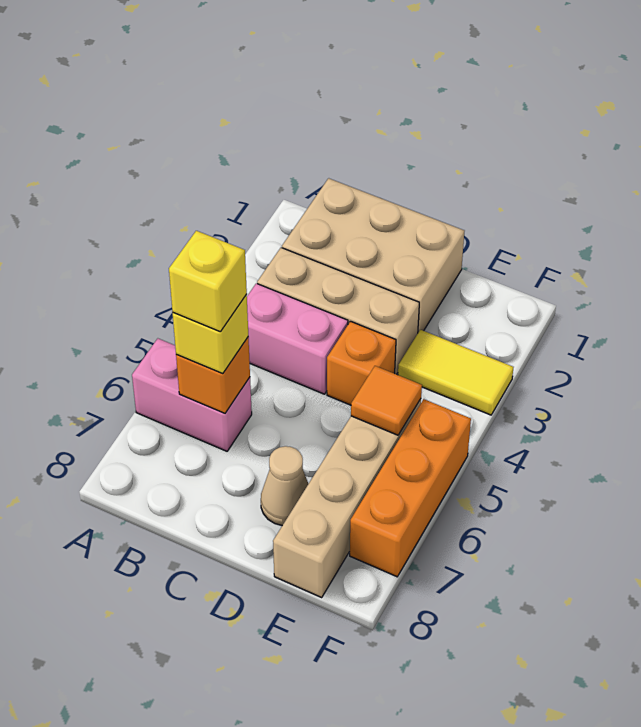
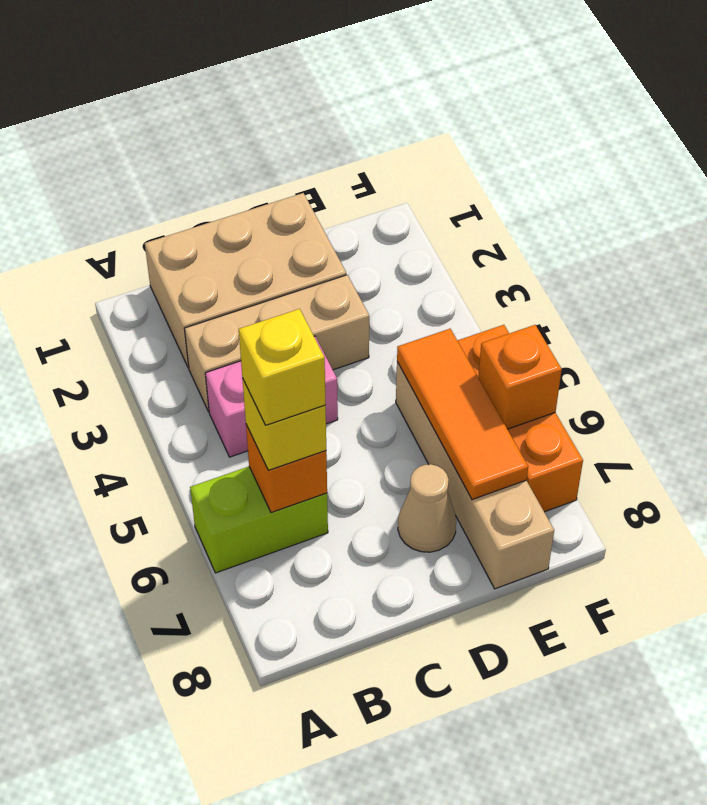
pink brick A6:B6 level 1 -> lime brick A6:B6 level 1
orange brick D4 level 1 -> orange brick F6 level 2
yellow tile E3:F3 level 1 -> none
orange tile E5 level 2 -> orange tile E5:E7 level 2

